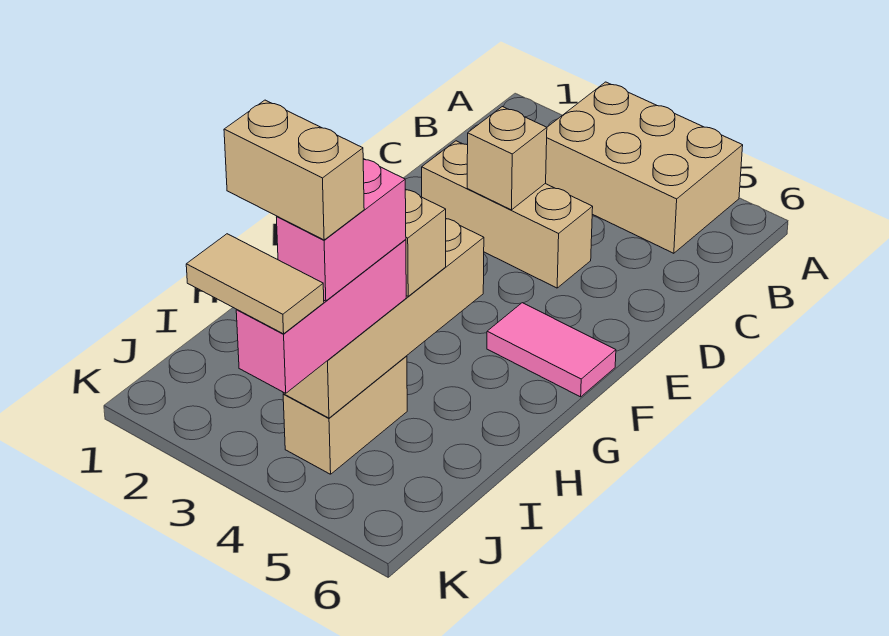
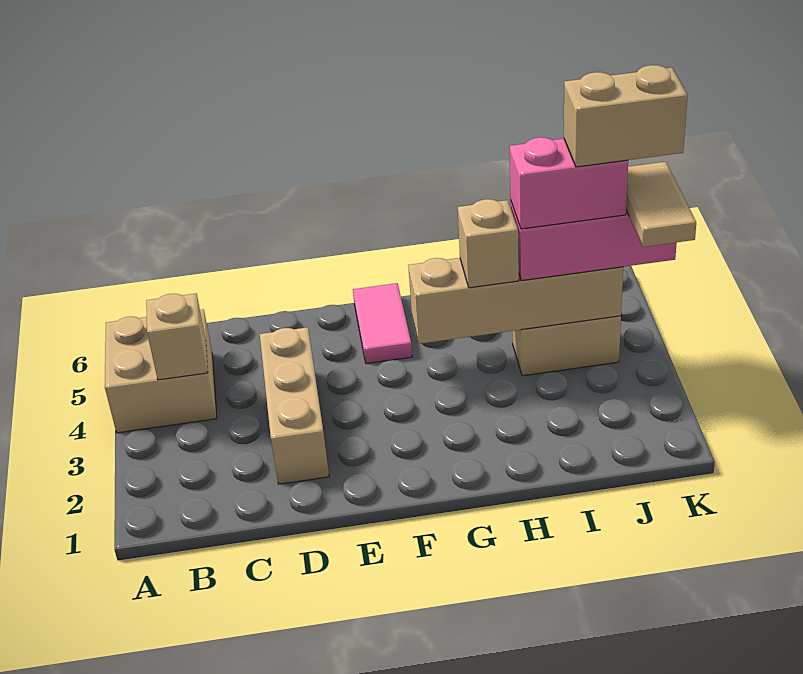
tan brick A3:B5 level 1 -> tan brick A4:B5 level 1
tan brick D3 level 2 -> tan brick B4 level 2
tan brick J3:J4 level 5 -> tan brick J4:K4 level 5

